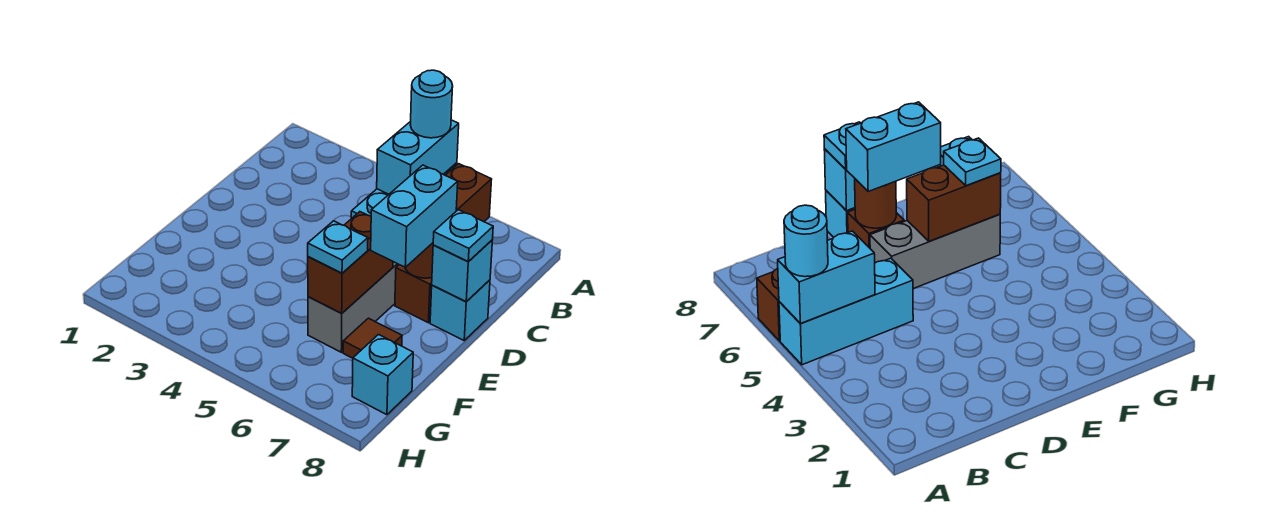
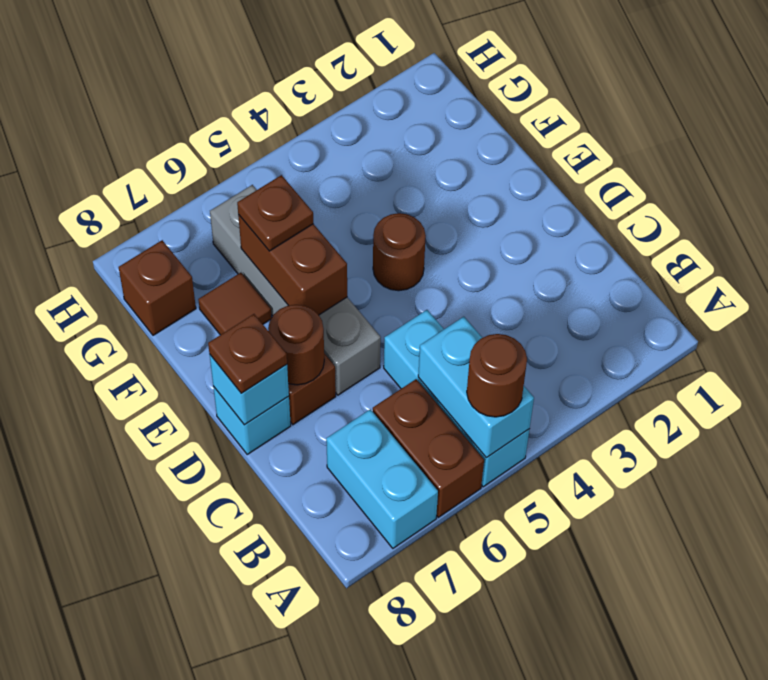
cyan round brick A5 level 3 -> brown round brick A5 level 3
grey brick D6:F6 level 1 -> grey brick D6:G6 level 1
cyan brick D7:E7 level 3 -> cyan brick A7:B7 level 1
cyan plate D8 level 3 -> brown plate D8 level 3
none -> brown round brick E4 level 1
cyan plate F6 level 3 -> brown plate F6 level 3
cyan brick G8 level 1 -> brown brick G8 level 1

